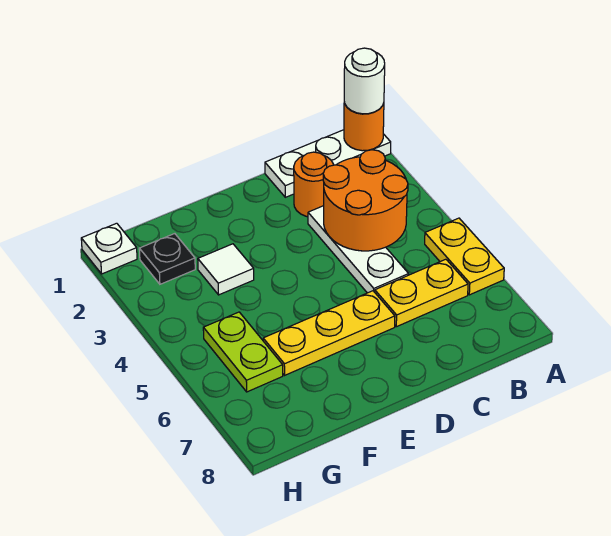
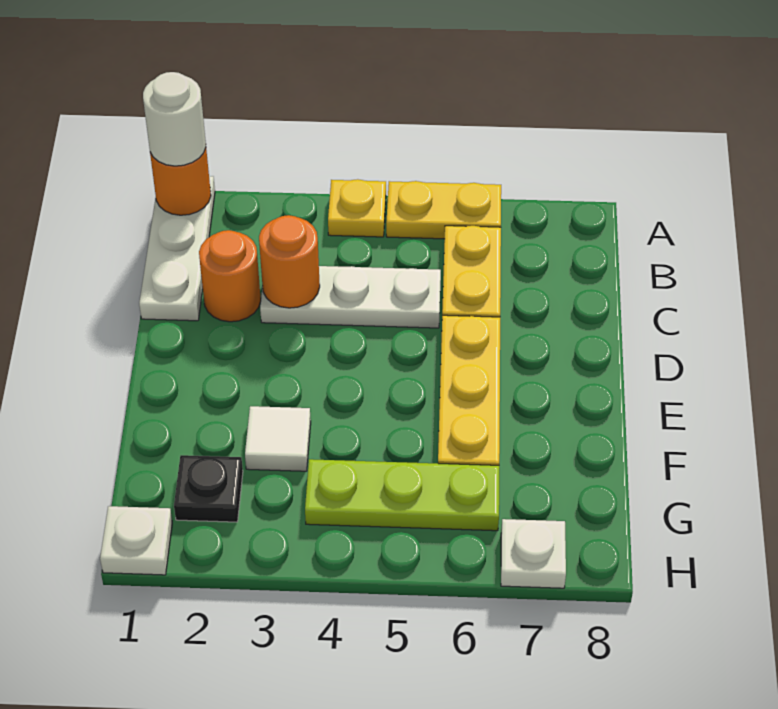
none -> yellow plate A4 level 1
orange round brick B3:C4 level 2 -> orange round brick C3 level 2
lime plate G5:G6 level 1 -> lime plate G4:G6 level 1
none -> white plate H7 level 1

